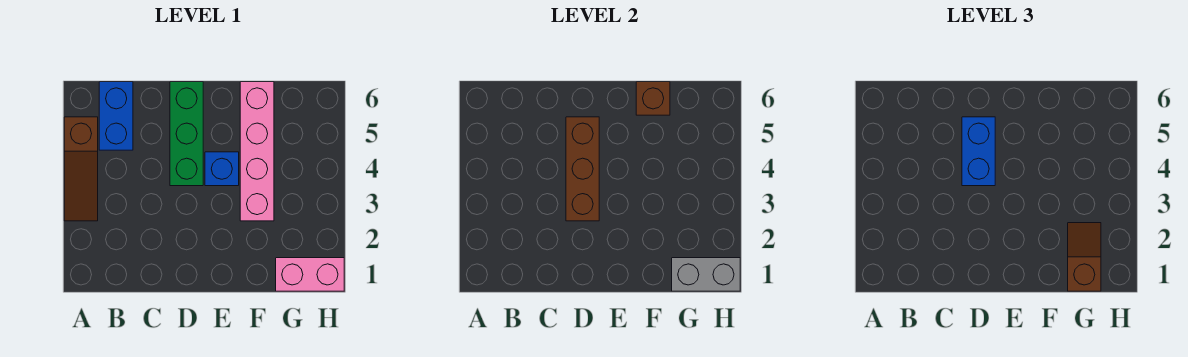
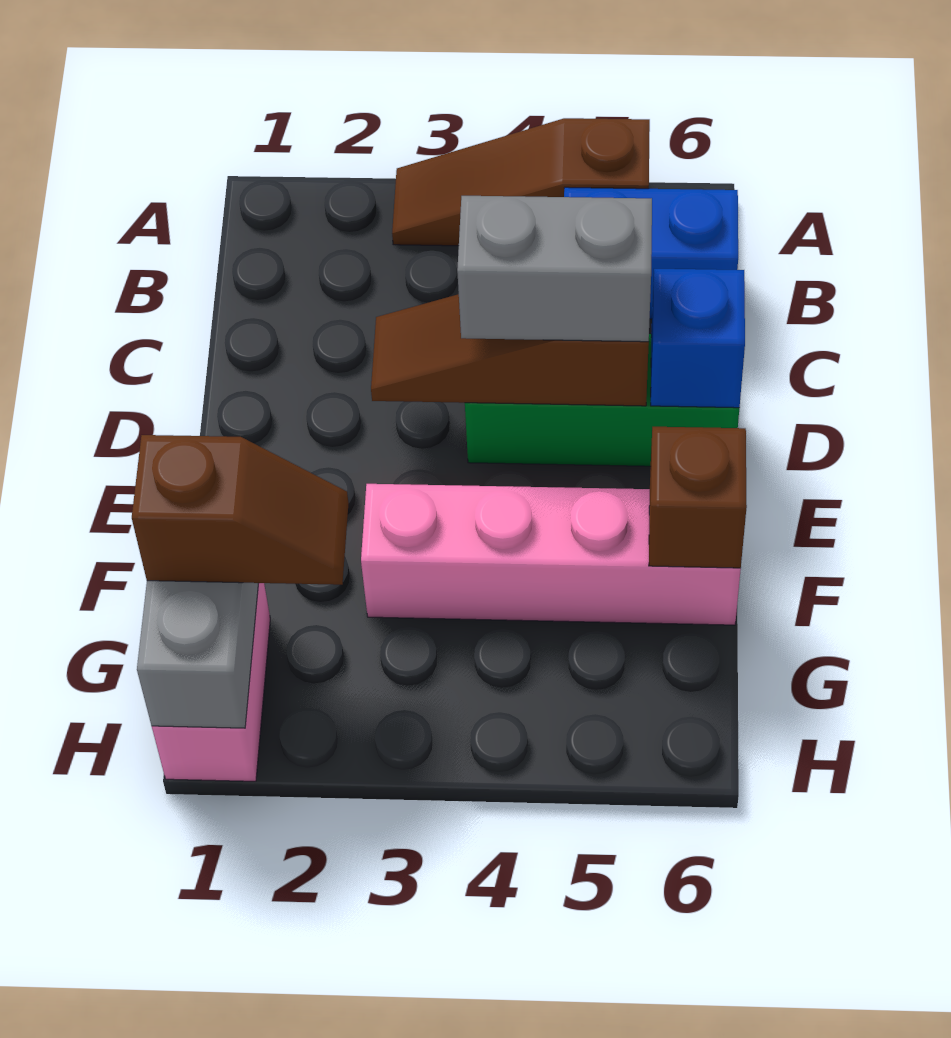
brown brick D3:D5 level 2 -> brown slope D3:D5 level 2 top 5
blue brick D4:D5 level 3 -> grey brick D4:D5 level 3
blue brick E4 level 1 -> blue brick D6 level 2

